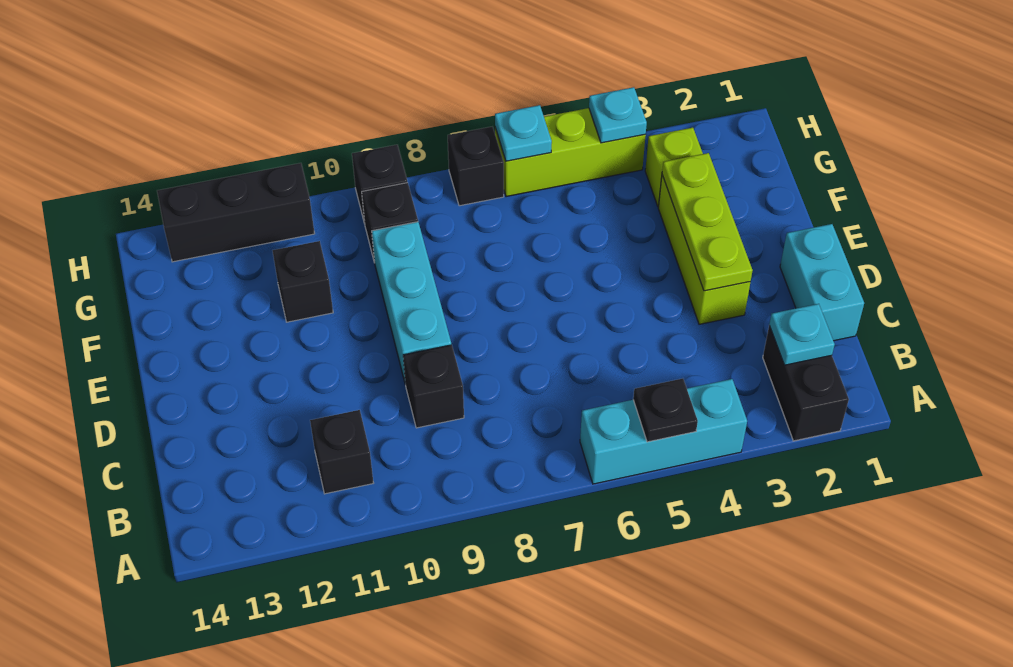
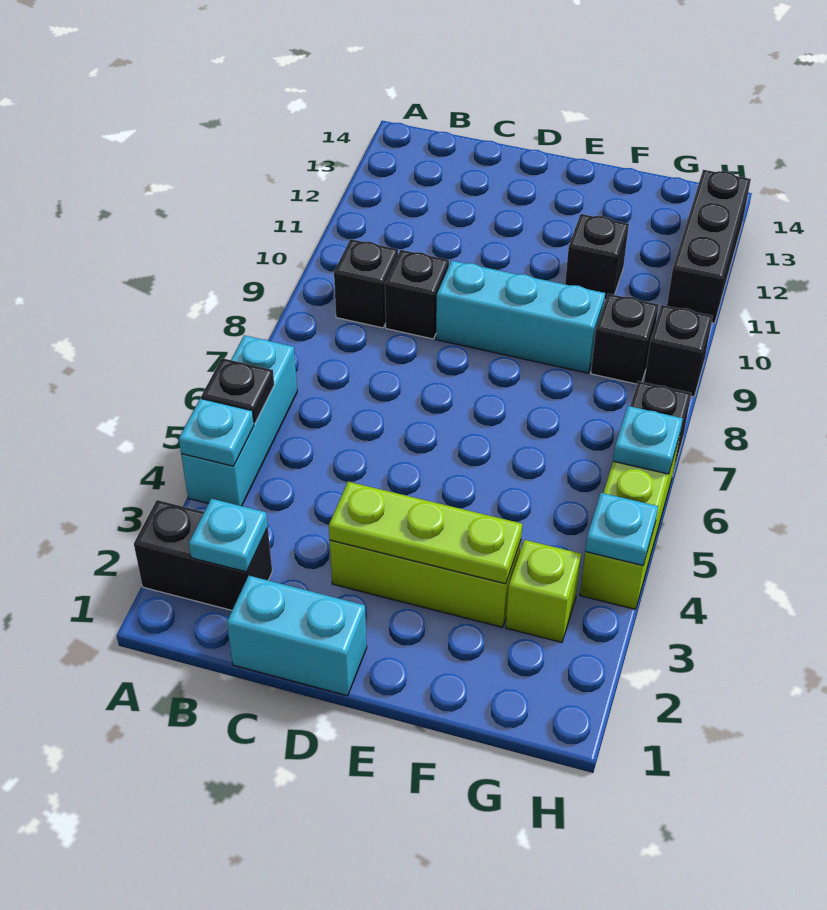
none -> cyan plate A4 level 2
black brick B11 level 1 -> black brick B9 level 1

